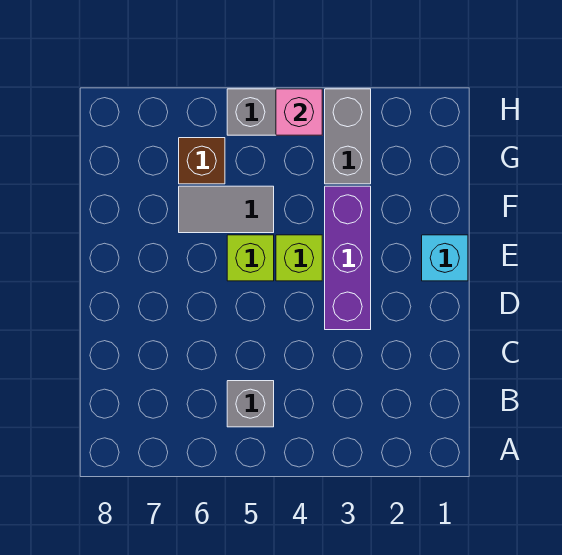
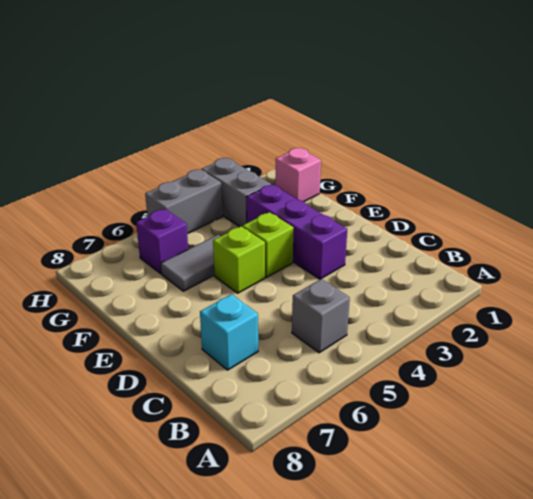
cyan brick E1 level 1 -> cyan brick C7 level 1
brown brick G6 level 1 -> purple brick G6 level 1
pink brick H4 level 2 -> pink brick G1 level 1

